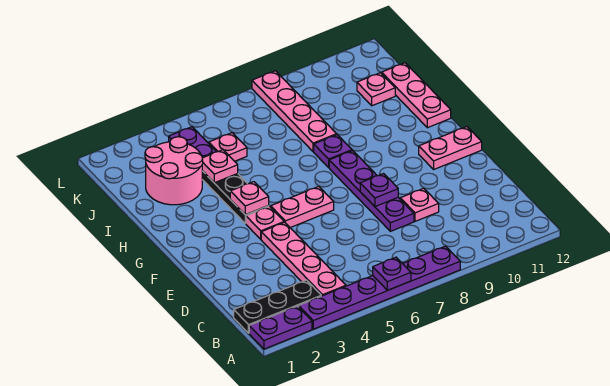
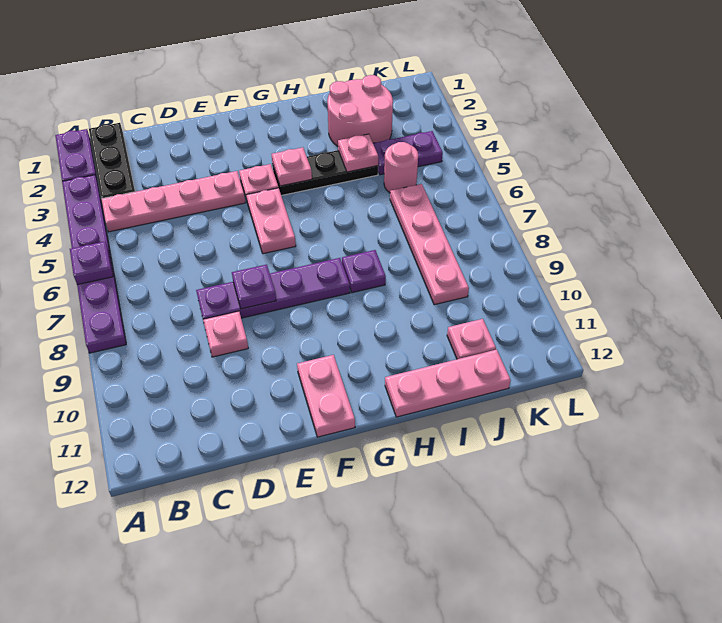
pink plate I8:L8 level 1 -> pink plate J6:J9 level 1
pink plate J5 level 1 -> pink round brick J5 level 1

